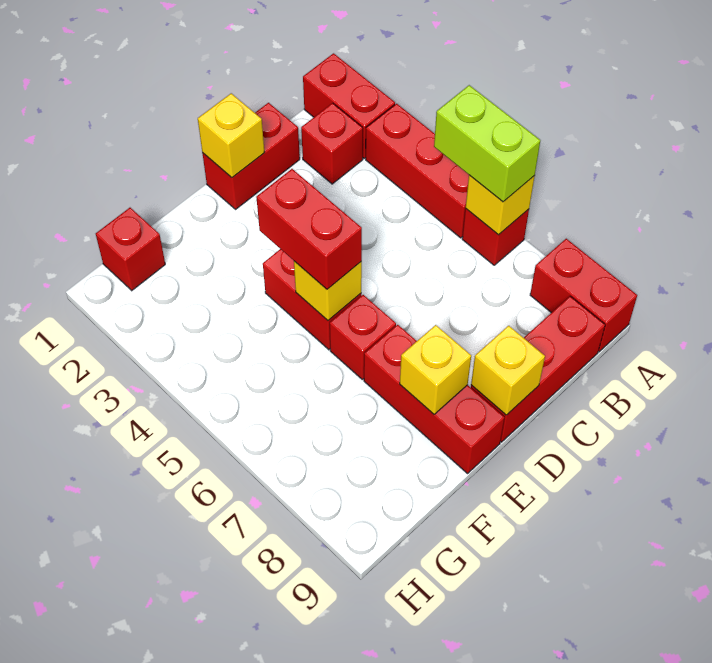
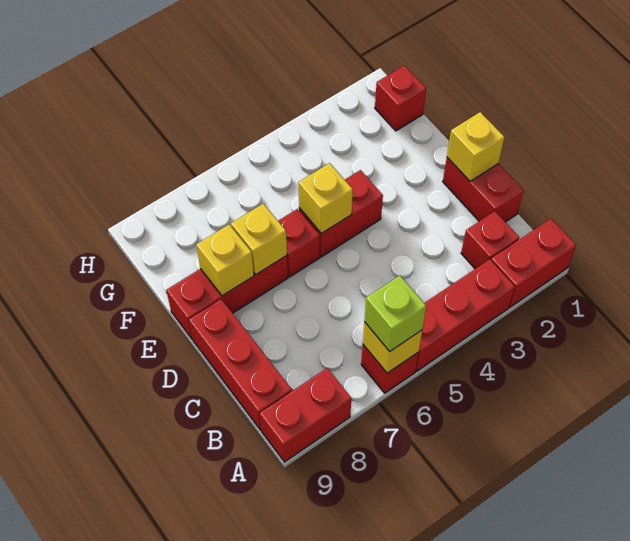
lime brick A5:A6 level 3 -> lime brick A6 level 3
yellow brick D9 level 2 -> yellow brick E7 level 2
red brick E4:E5 level 3 -> none

